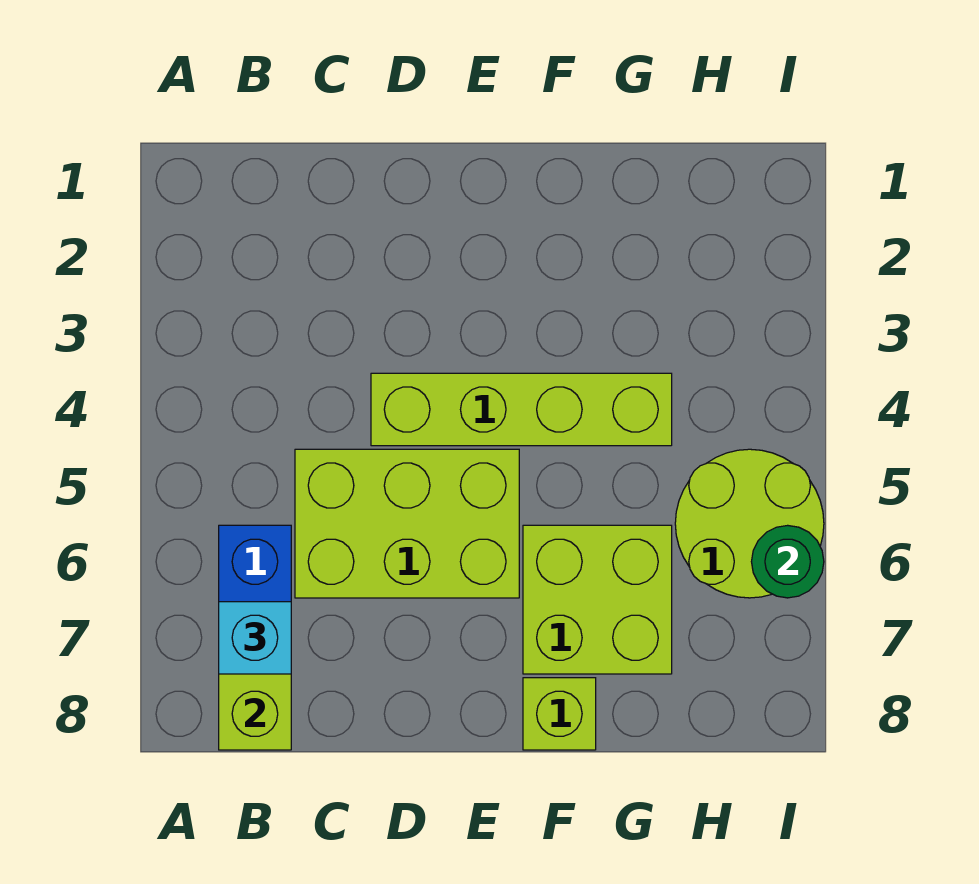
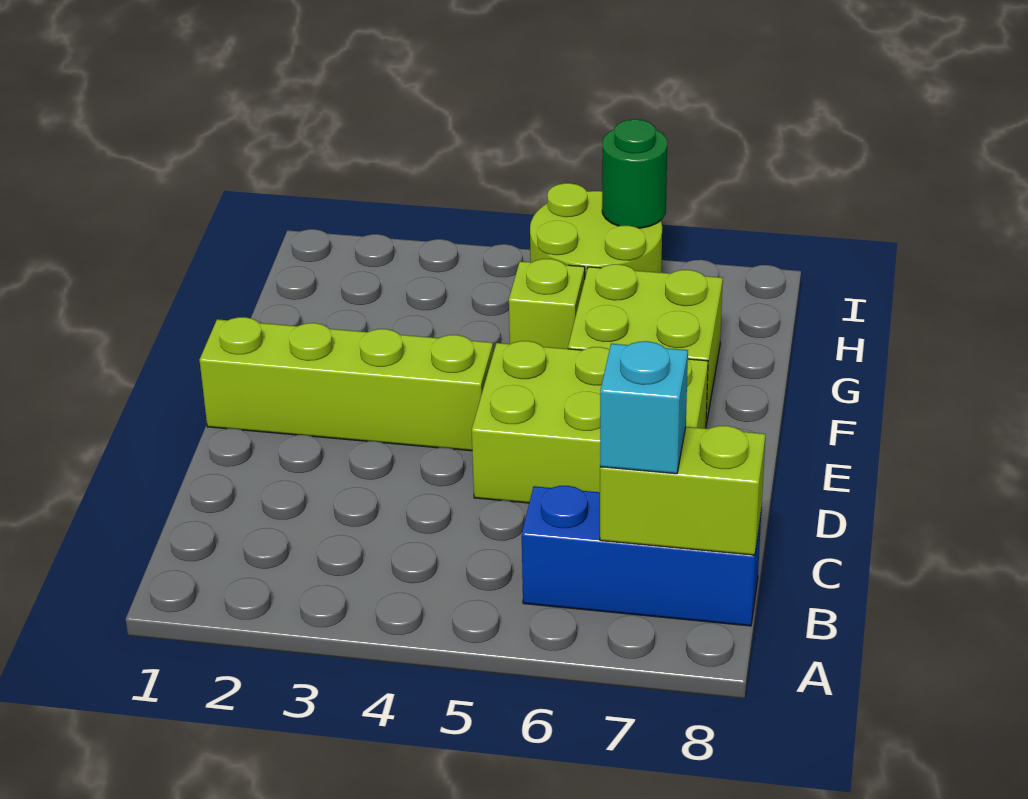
lime brick C5:E6 level 1 -> lime brick D5:E7 level 1
lime brick D4:G4 level 1 -> lime brick E1:E4 level 1
lime brick F8 level 1 -> lime brick G5 level 1

